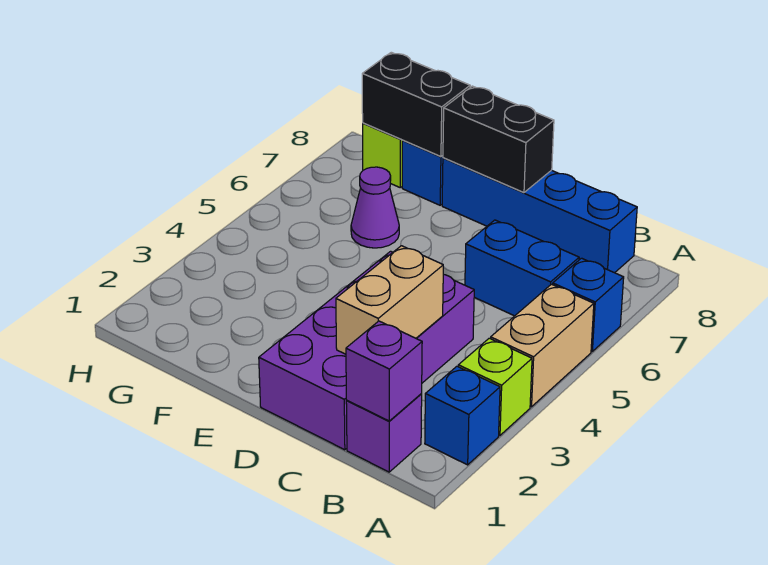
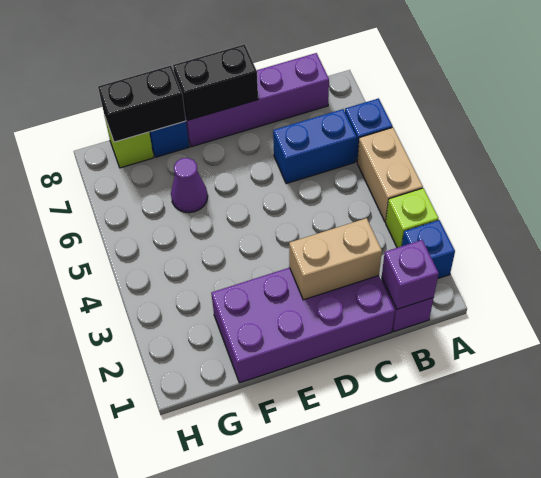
blue brick B8:E8 level 1 -> purple brick B8:E8 level 1
purple brick C1:D4 level 1 -> purple brick C1:F2 level 1
tan brick C2:C3 level 2 -> tan brick C2:D2 level 2

